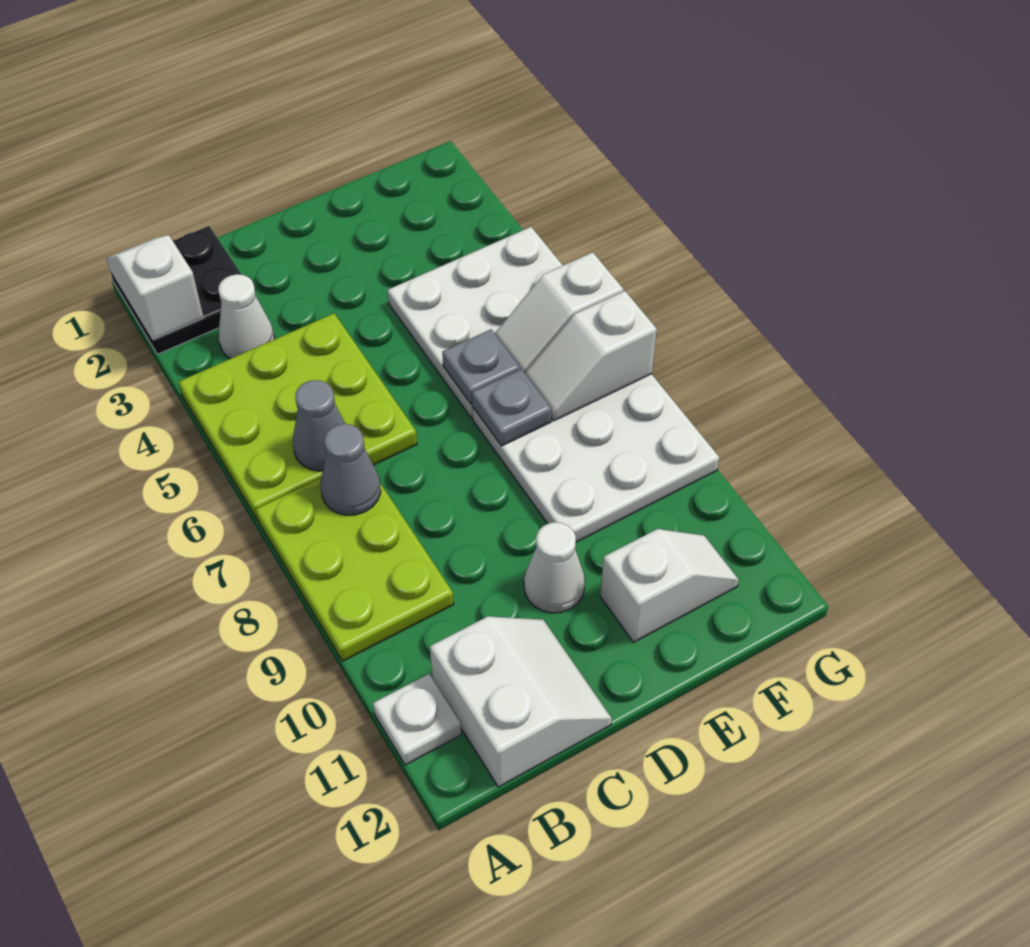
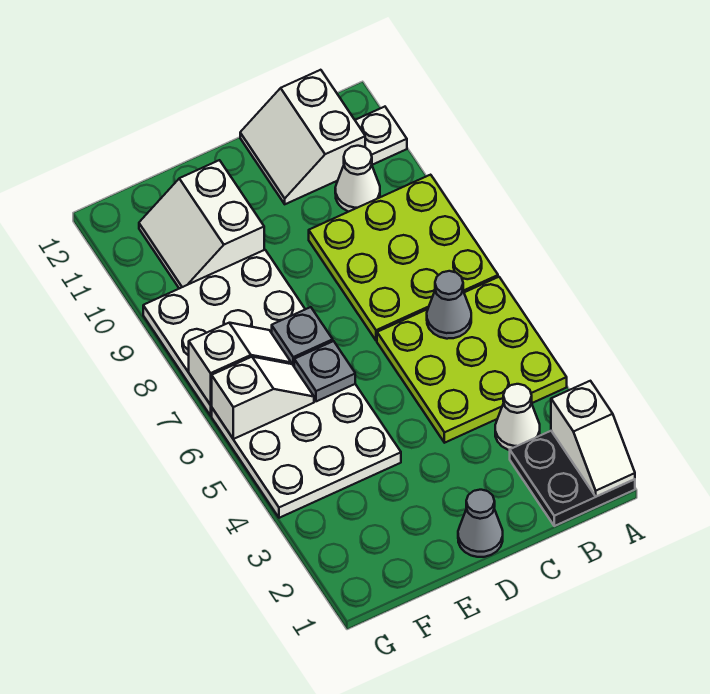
lime plate A7:B9 level 1 -> lime plate A7:C9 level 1
grey cone B7 level 2 -> grey cone D1 level 1
white cone D10 level 1 -> white cone B10 level 1
white slope E11:F11 level 1 top E -> white slope E10:F11 level 1 top E

